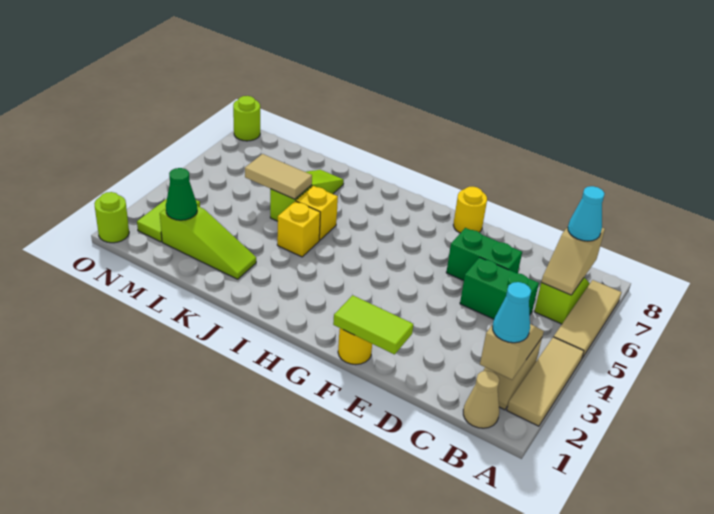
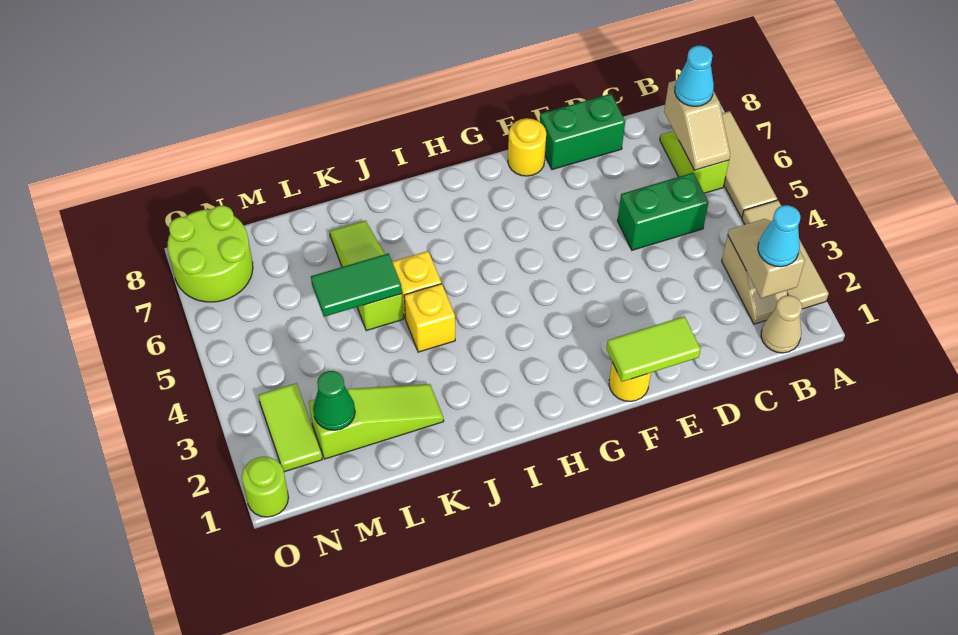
green brick D6:E6 level 1 -> green brick D8:E8 level 1
tan tile K5:L5 level 2 -> green tile K5:L5 level 2
lime round brick O8 level 1 -> lime round brick N7:O8 level 1

